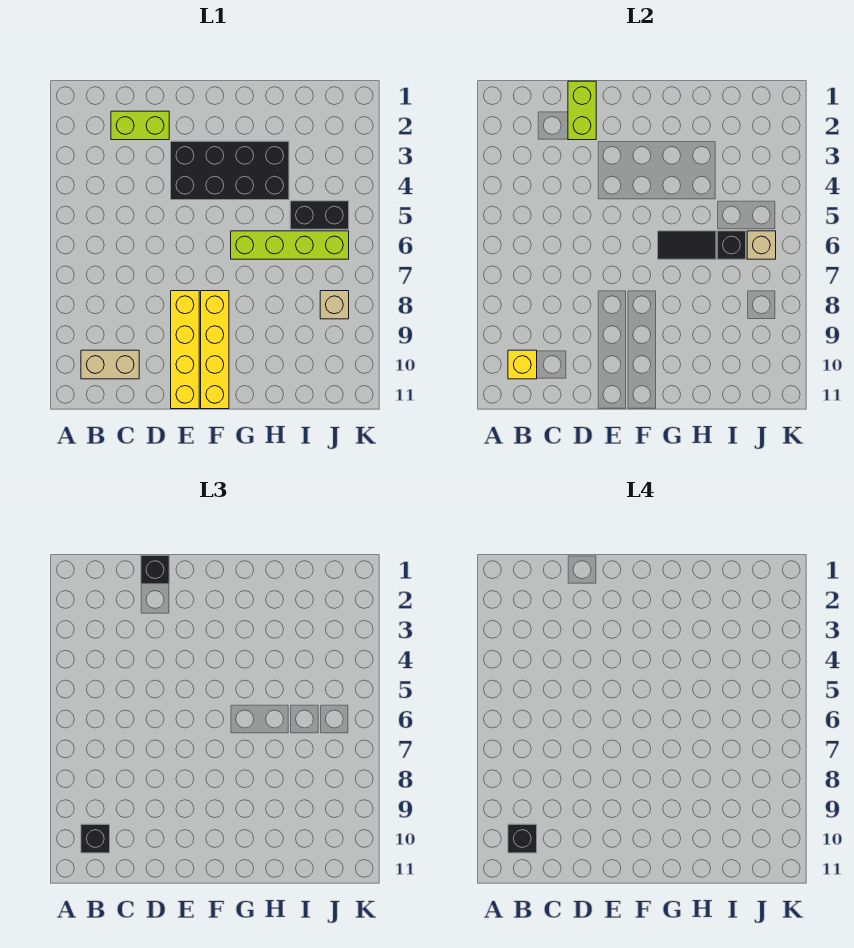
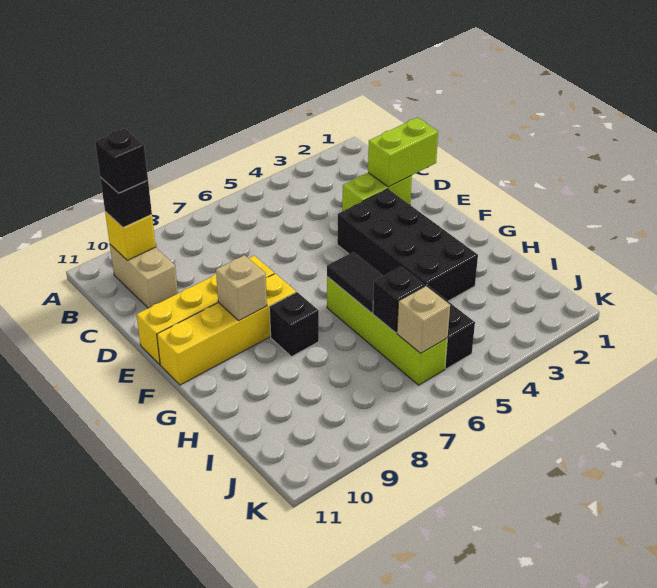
lime brick C2:D2 level 1 -> lime brick D2:D3 level 1
black brick D1 level 3 -> black brick G8 level 1
tan brick J8 level 1 -> tan brick F9 level 2

